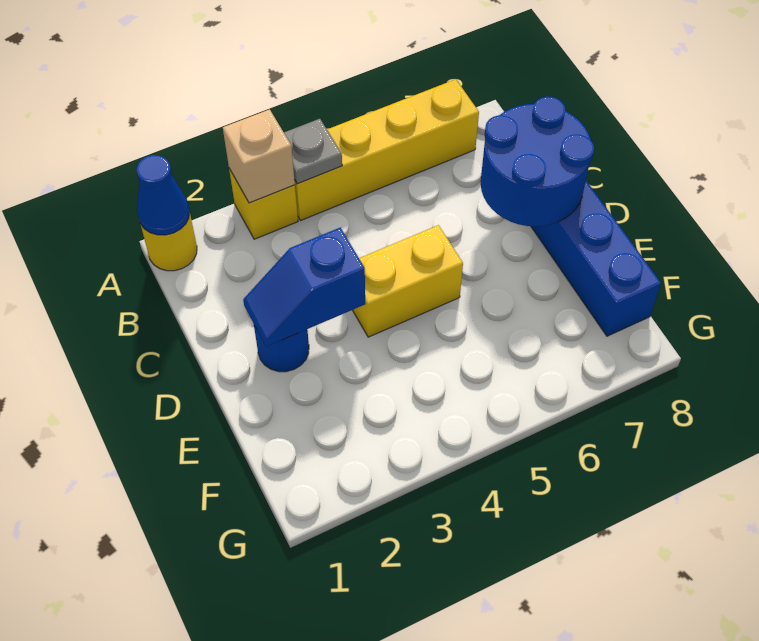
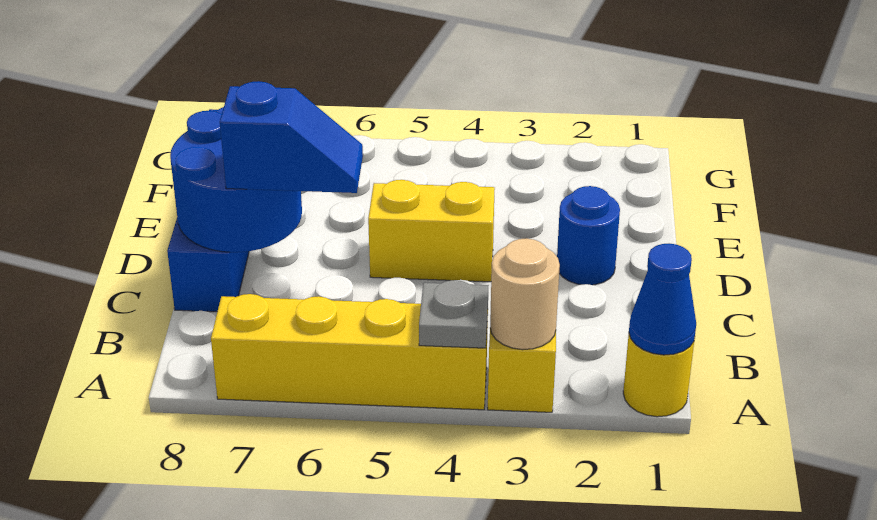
tan brick A3 level 2 -> tan round brick A3 level 2
blue slope D2:D3 level 2 top 3 -> blue slope C6:C7 level 3 top 7

